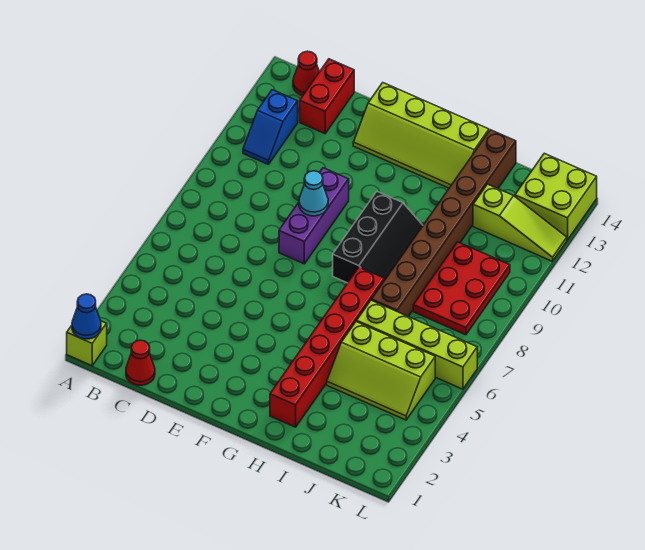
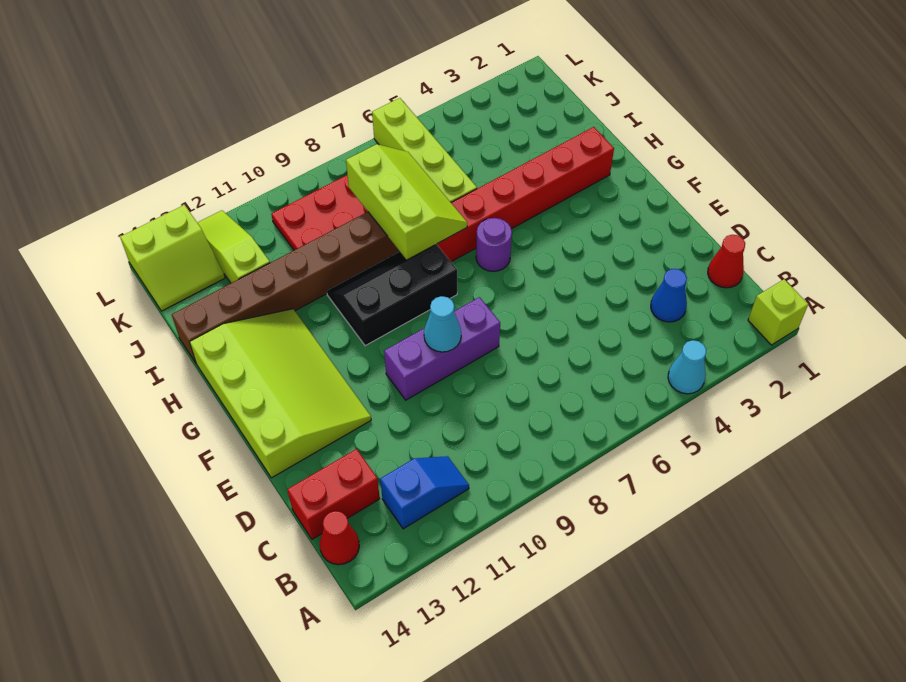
blue cone A1 level 2 -> blue cone C3 level 1
none -> cyan cone A4 level 1
lime slope E13:H14 level 1 top 14 -> lime slope E12:H14 level 1 top 14
none -> purple round brick G6 level 1
lime slope I4:K5 level 1 top 5 -> lime slope H7:J8 level 2 top 8
lime brick K13:L14 level 1 -> lime slope K13:L14 level 1 top L

